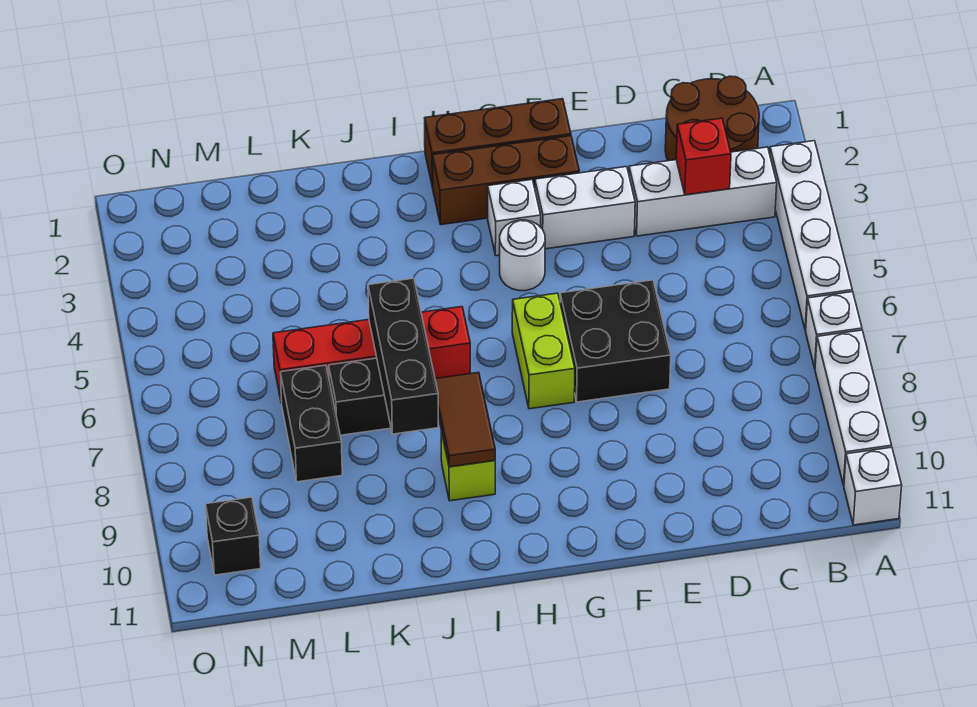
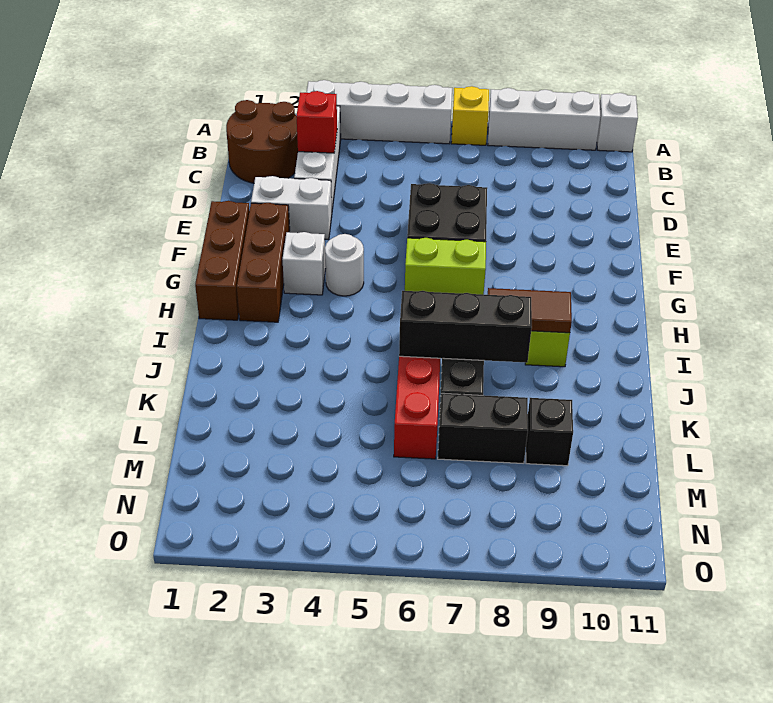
white brick A7 level 1 -> yellow brick A7 level 1
white brick E3:F3 level 1 -> white brick E2:E3 level 1
black brick N10 level 1 -> black brick L9 level 1

